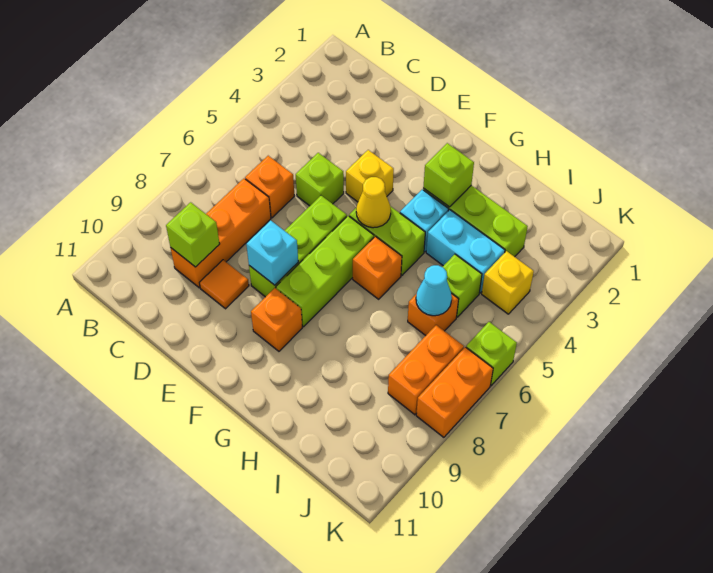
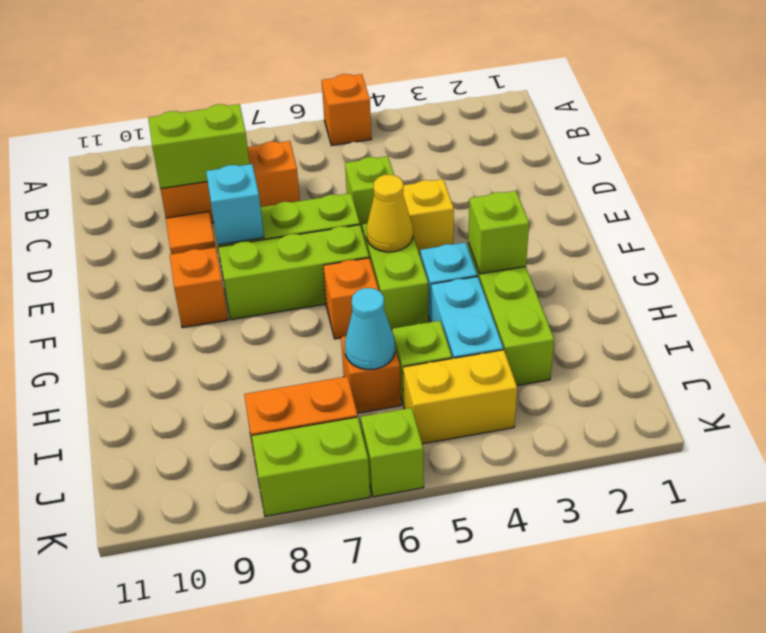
orange brick C6 level 1 -> orange brick A5 level 1
lime brick C9 level 2 -> lime brick C8:C9 level 2
yellow brick J4 level 1 -> yellow brick J4:J5 level 1
orange brick K7:K8 level 1 -> lime brick K7:K8 level 1

